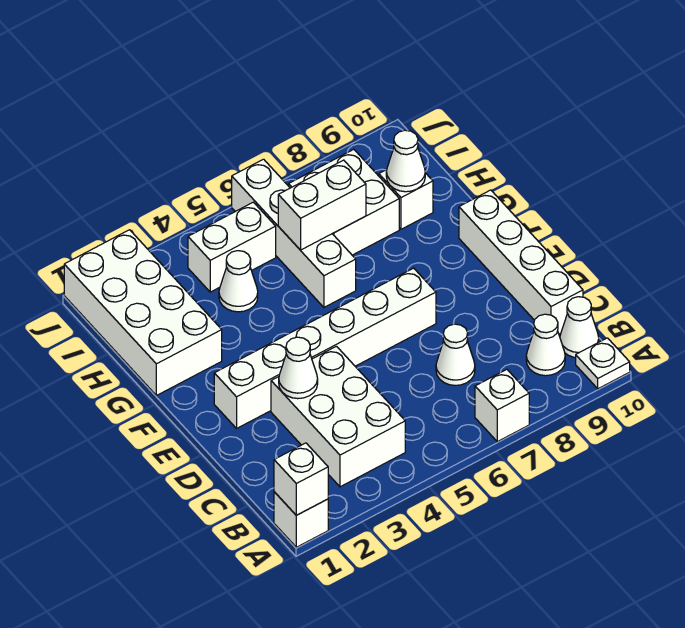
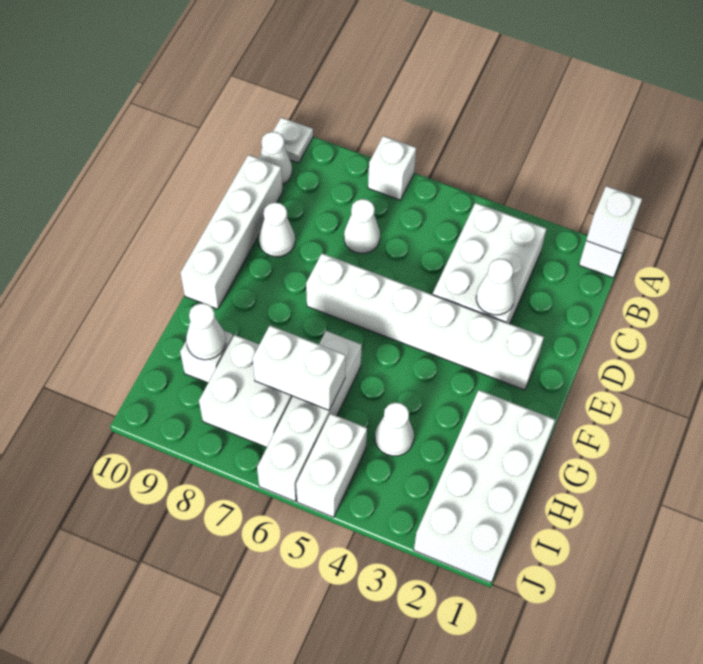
white cone B9 level 1 -> white cone D9 level 1
white brick I4:I5 level 1 -> white brick I5:J5 level 1

